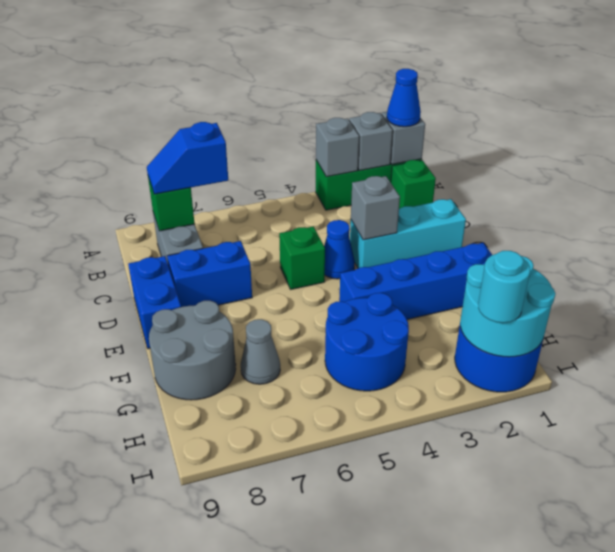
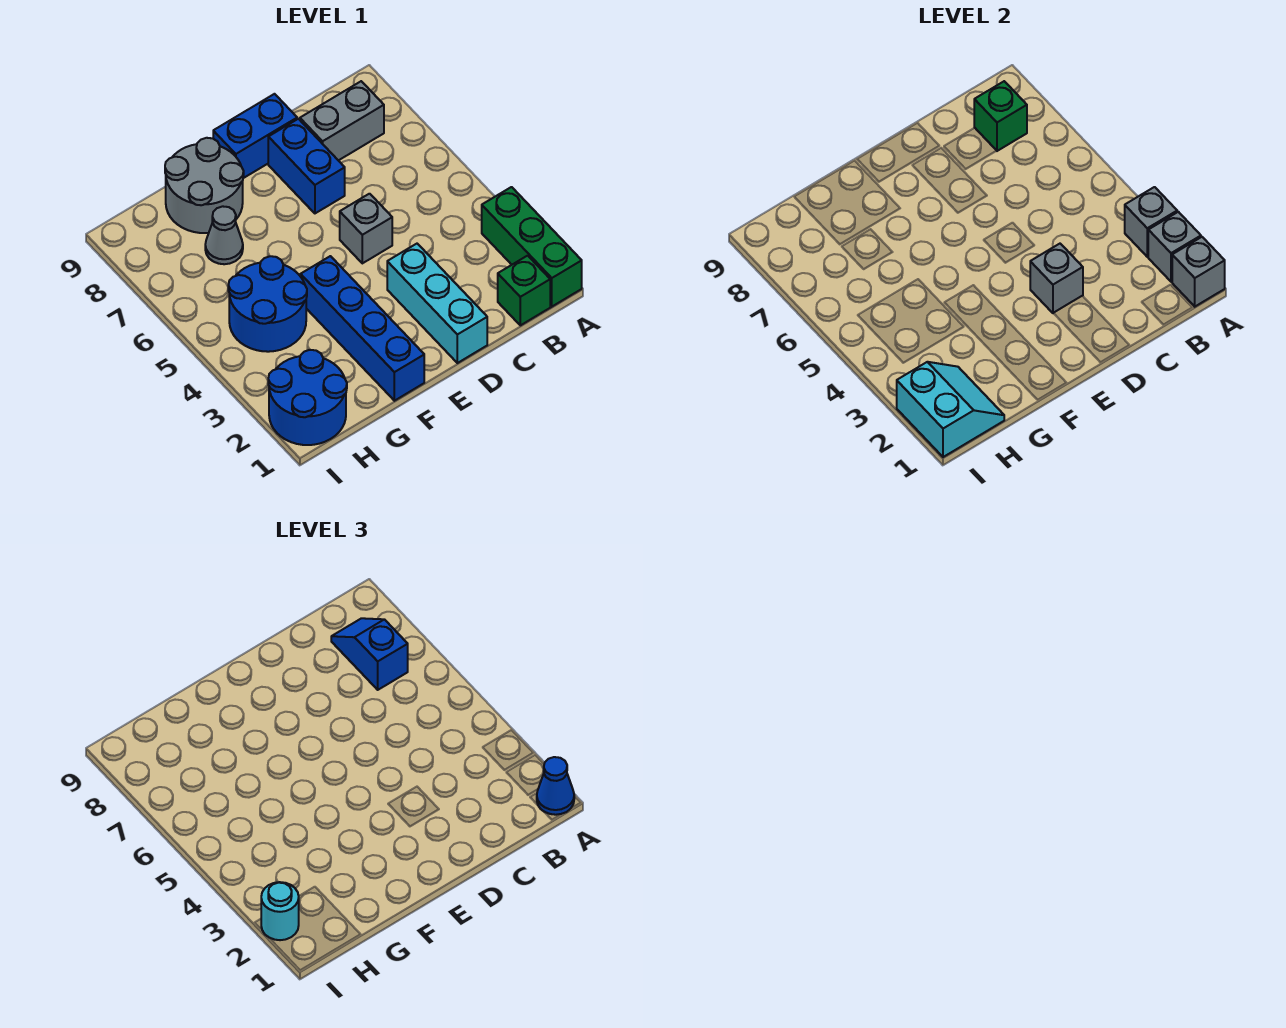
blue cone D4 level 1 -> none
green brick D5 level 1 -> grey brick D5 level 1
cyan round brick H1:I2 level 2 -> cyan slope H1:I2 level 2 top I

